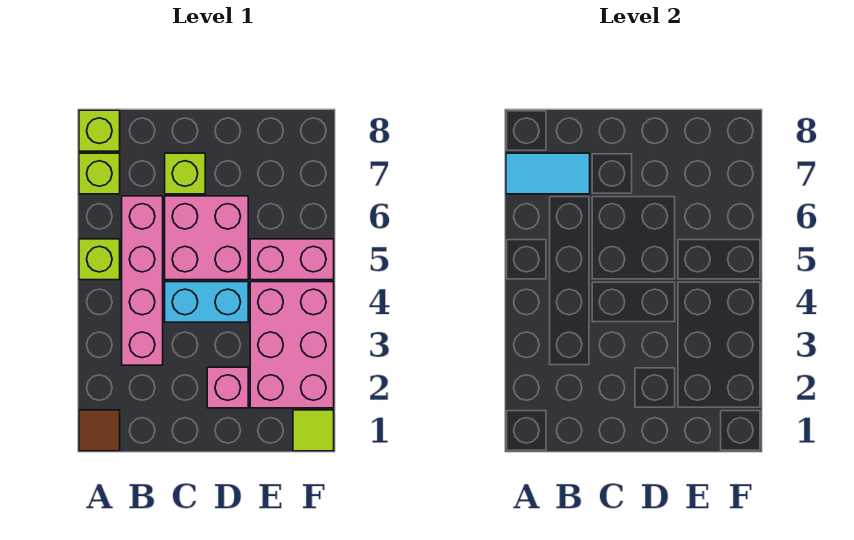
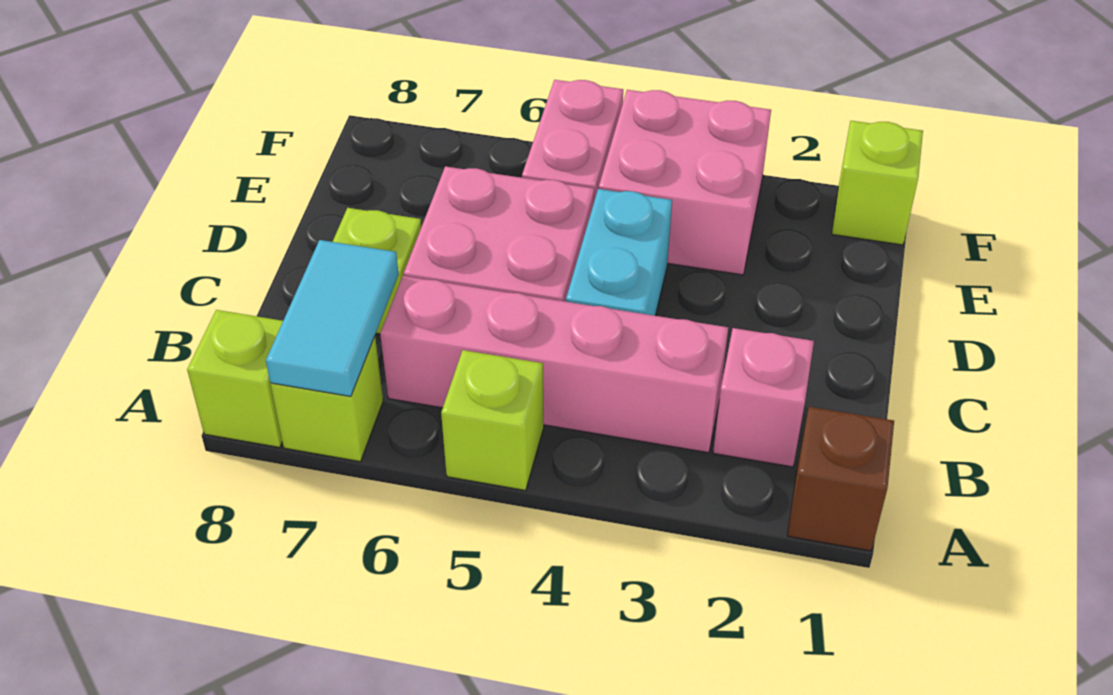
brown tile A1 level 1 -> brown brick A1 level 1
pink brick D2 level 1 -> pink brick B2 level 1
pink brick E2:F4 level 1 -> pink brick E3:F4 level 1
lime tile F1 level 1 -> lime brick F1 level 1

